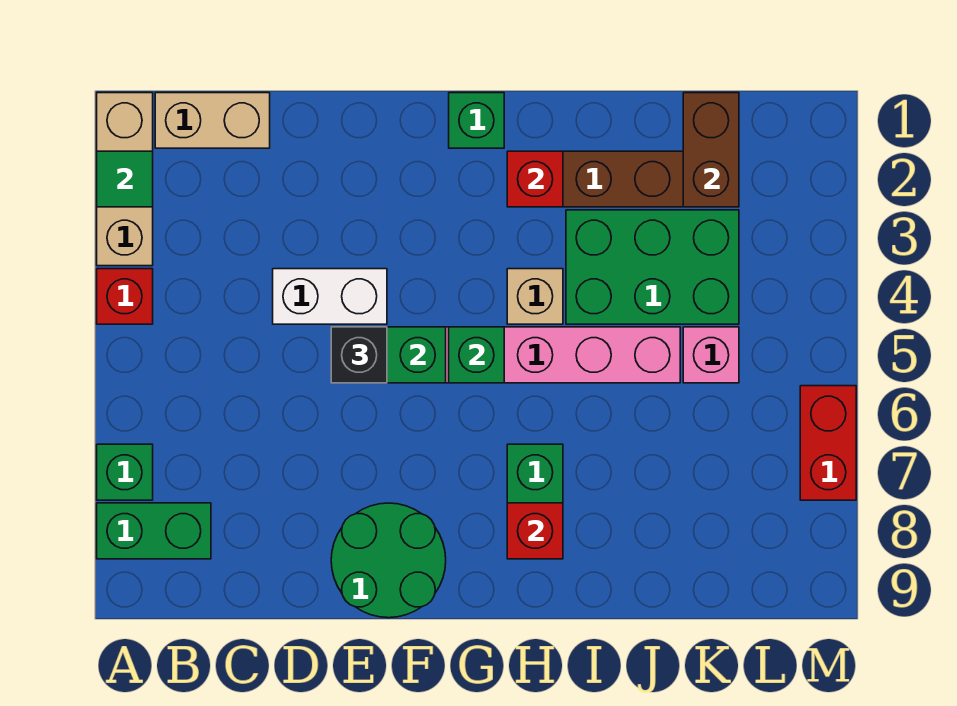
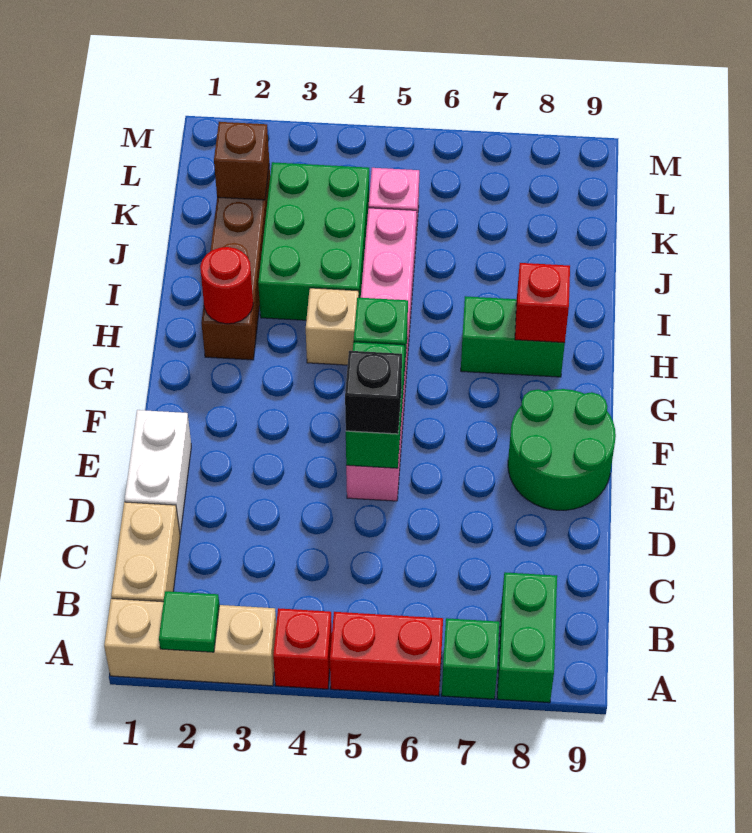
white brick D4:E4 level 1 -> white brick D1:E1 level 1
green brick G1 level 1 -> none
red brick H2 level 2 -> red round brick H2 level 2
brown brick K1:K2 level 2 -> brown brick K2 level 2
red brick M6:M7 level 1 -> red brick A5:A6 level 1

